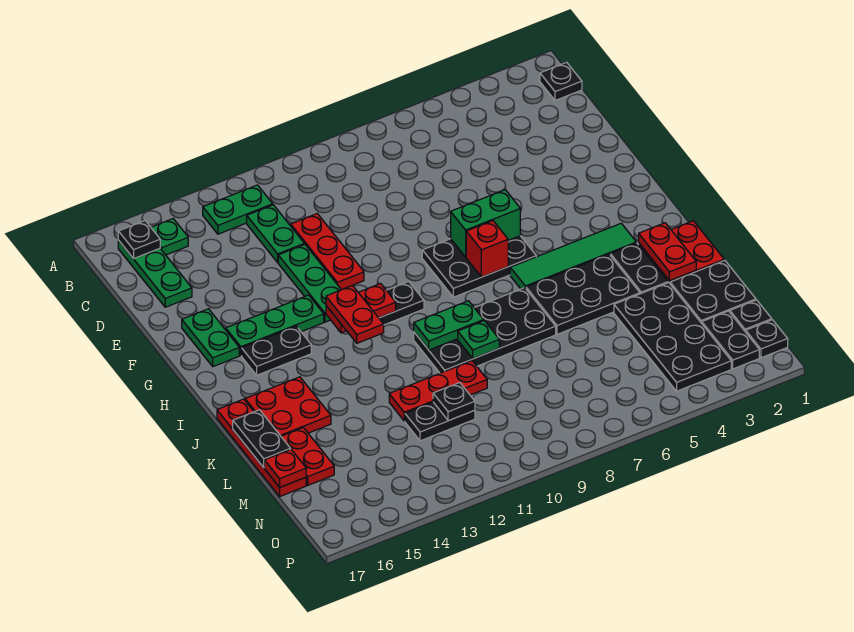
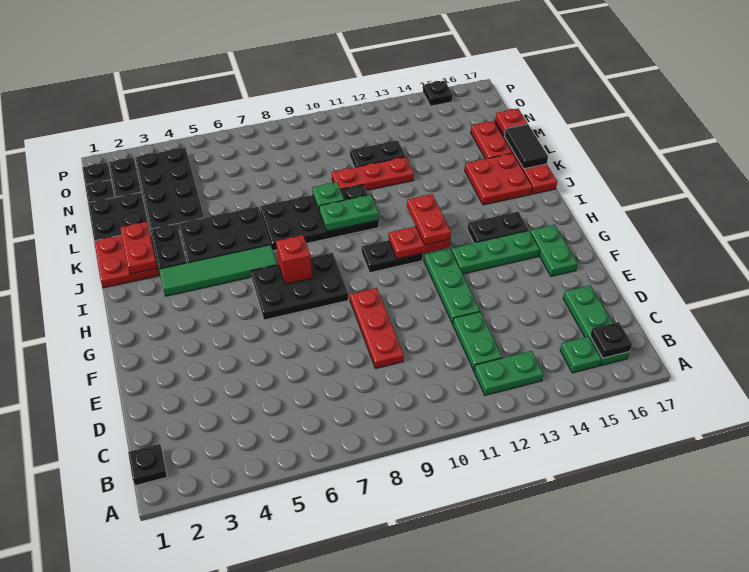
red plate D11:F11 level 1 -> red plate D9:F9 level 1
green brick G6:G7 level 2 -> none
black plate K17:L17 level 2 -> black tile K17:L17 level 2
black plate M11 level 2 -> black plate P15 level 1

